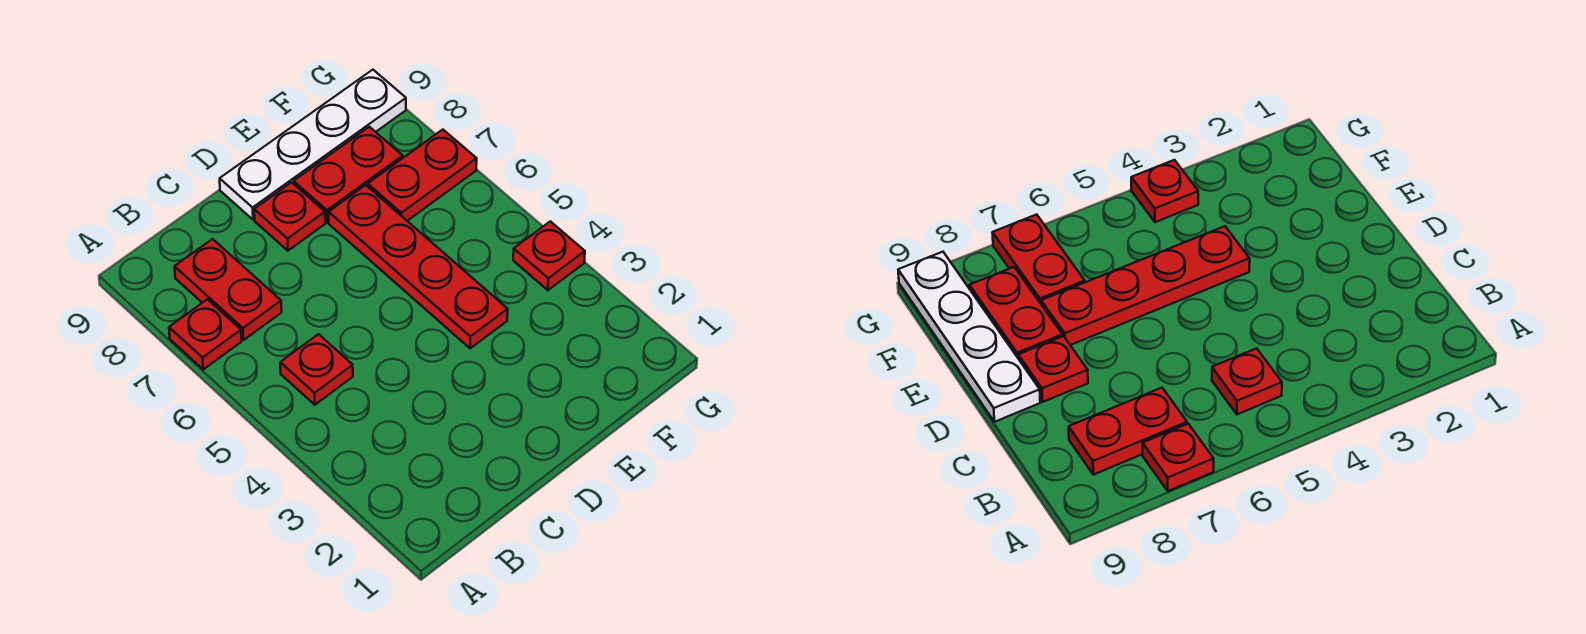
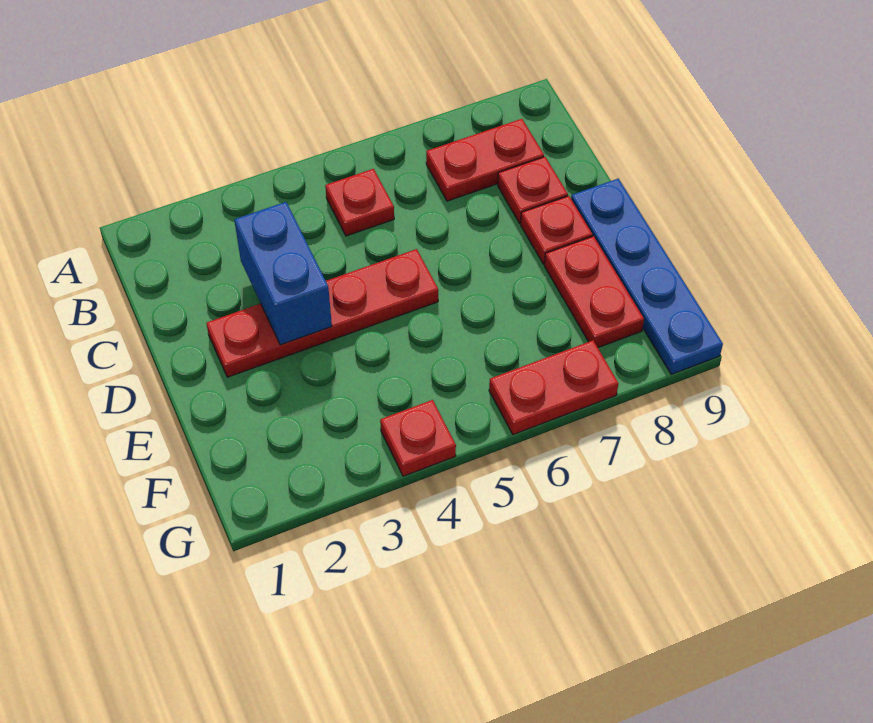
red plate A7 level 1 -> red plate C8 level 1
none -> blue brick C3:D3 level 2
white plate D9:G9 level 1 -> blue plate D9:G9 level 1
red plate E4:E7 level 1 -> red plate D2:D5 level 1
red plate F7:G7 level 1 -> red plate G6:G7 level 1

